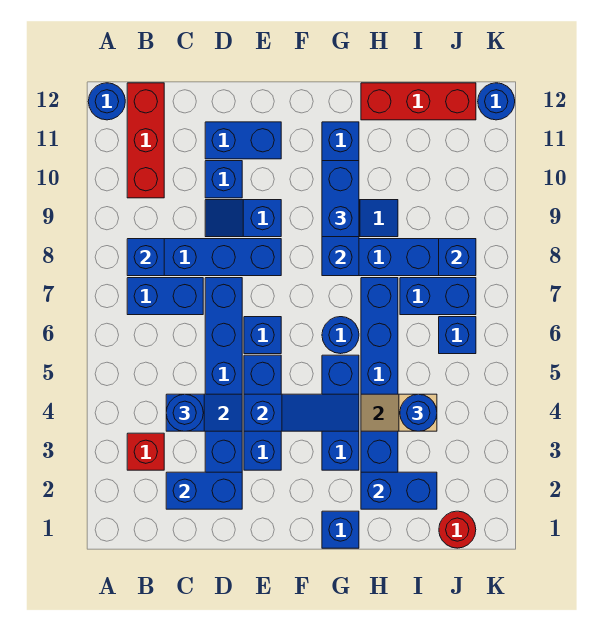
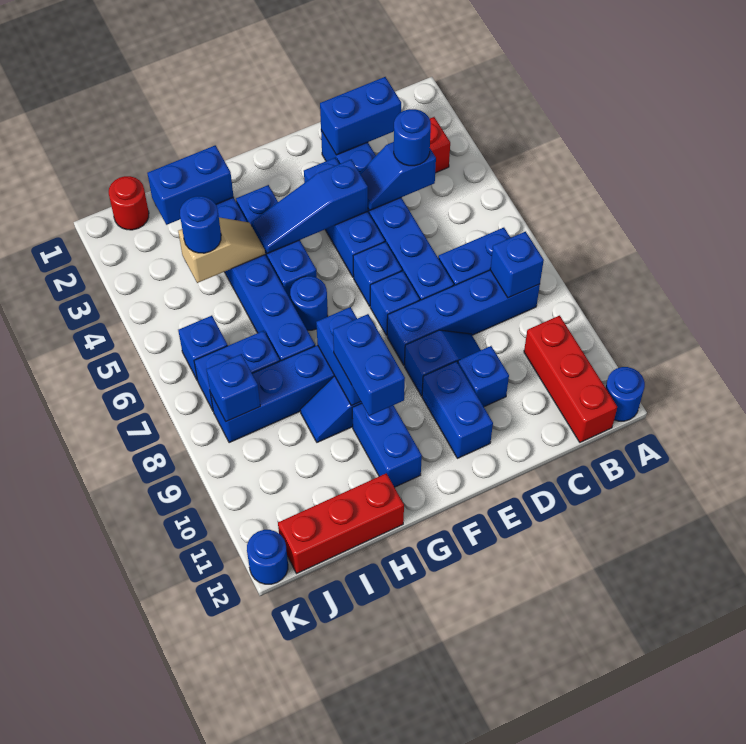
blue brick D11:E11 level 1 -> blue brick E10:E11 level 1
blue brick G1 level 1 -> blue brick E7 level 1

